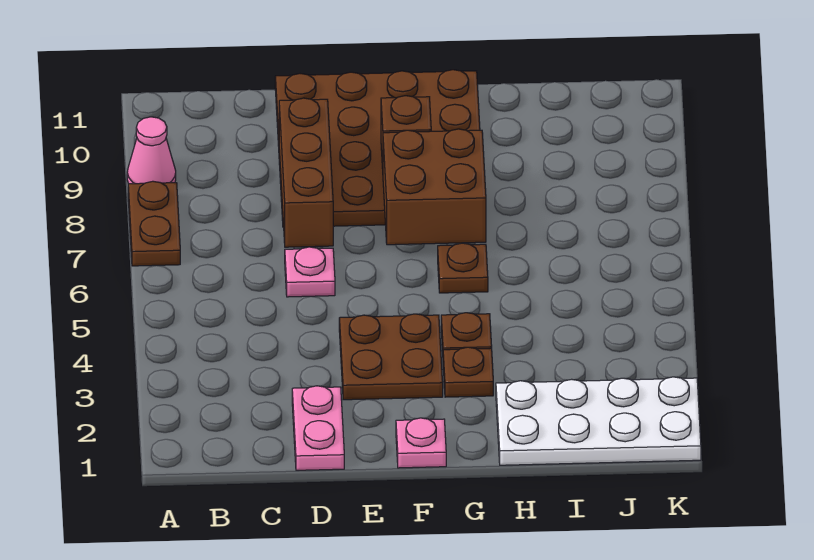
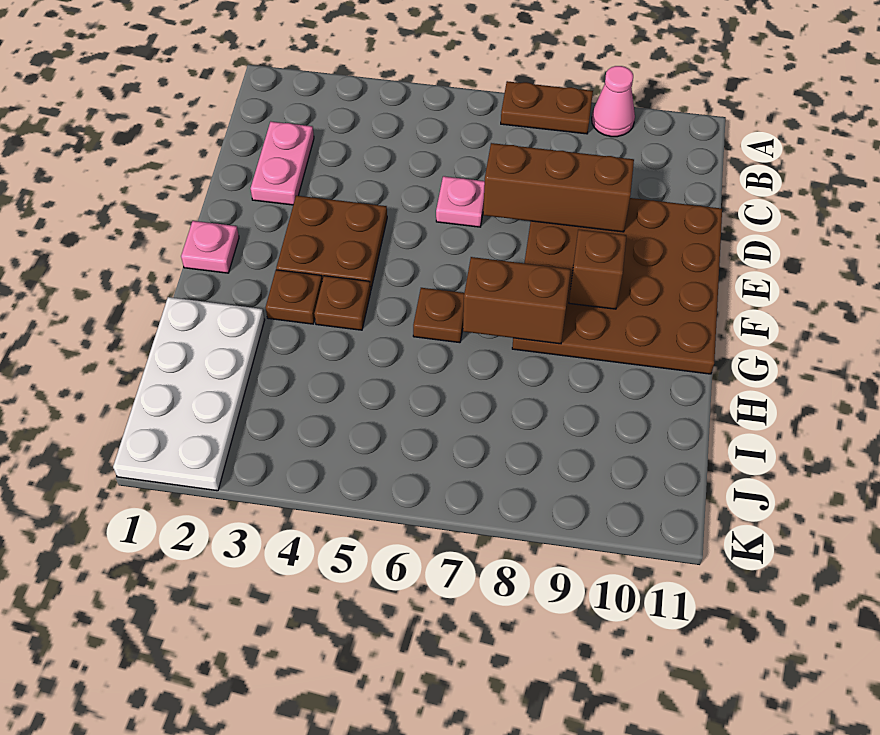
pink plate D1:D2 level 1 -> pink plate C2:D2 level 1
brown brick F7:G8 level 2 -> brown brick G7:G8 level 2

